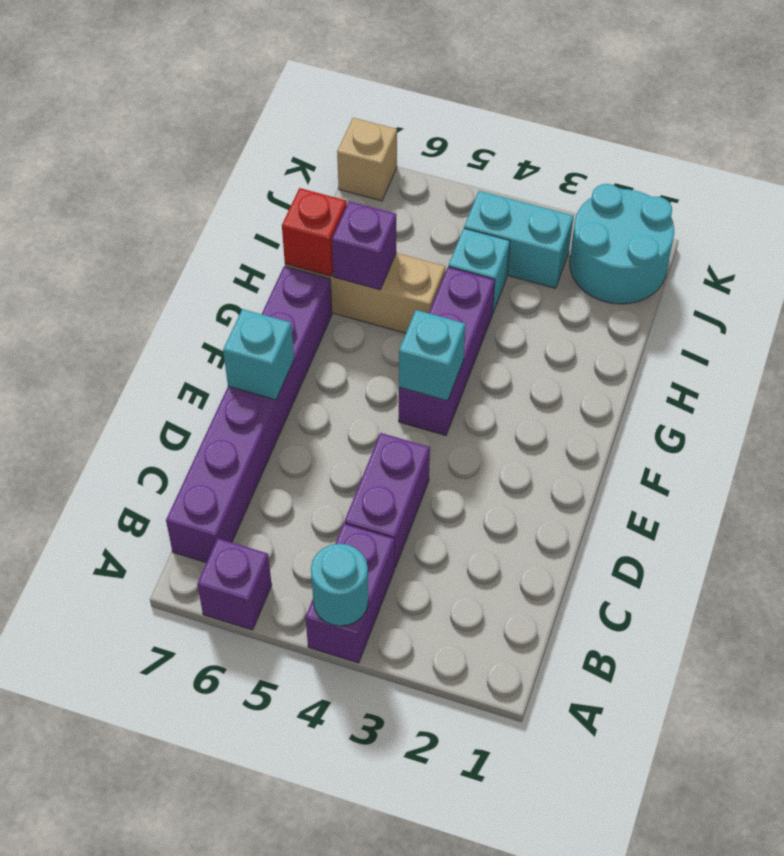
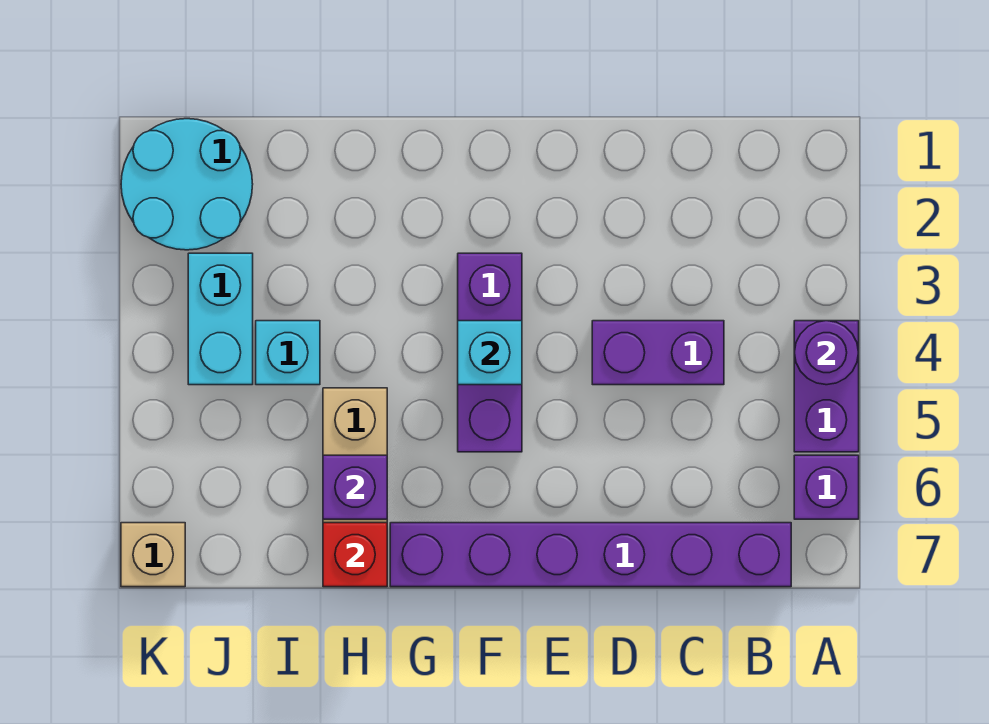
purple brick A4:B4 level 1 -> purple brick A4:A5 level 1
cyan round brick A4 level 2 -> purple round brick A4 level 2
cyan brick E7 level 2 -> none
purple brick F4:H4 level 1 -> purple brick F3:F5 level 1

